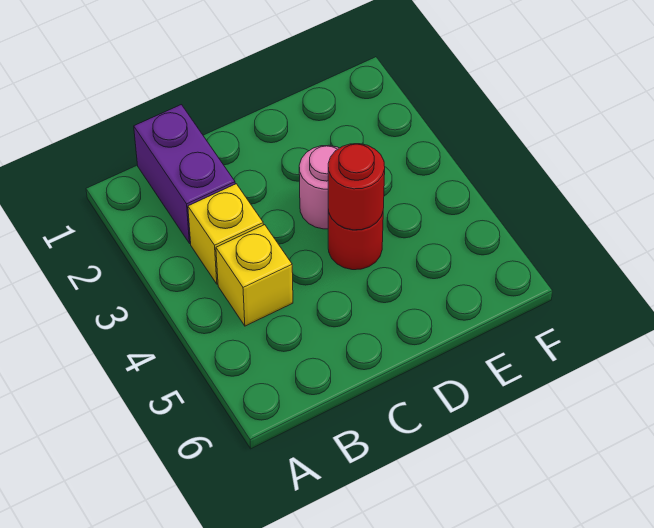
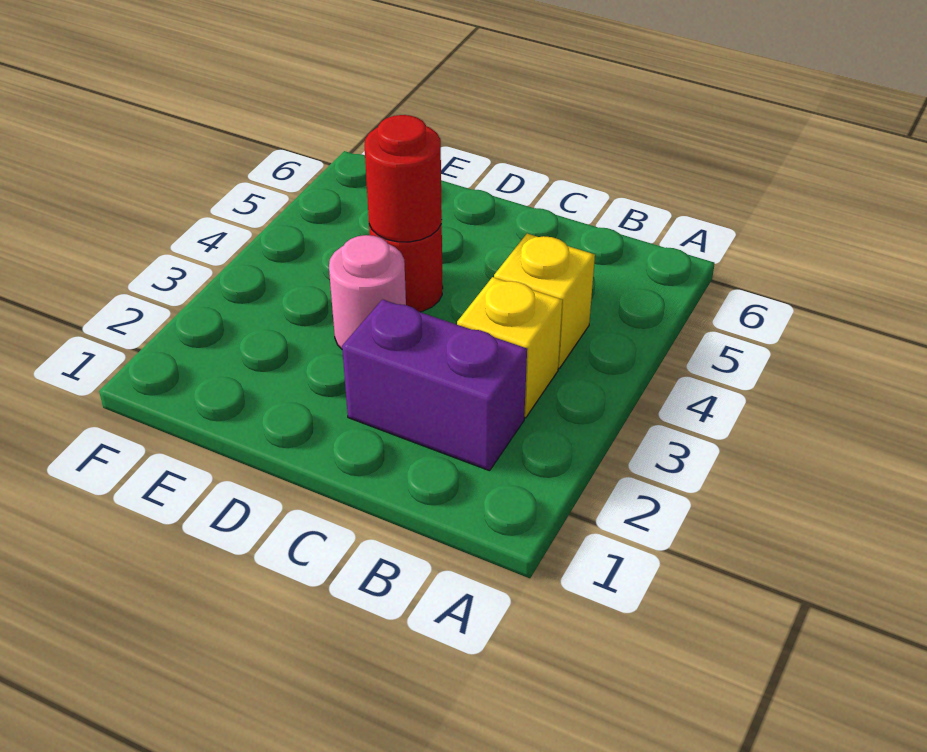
purple brick B1:B2 level 1 -> purple brick B2:C2 level 1

